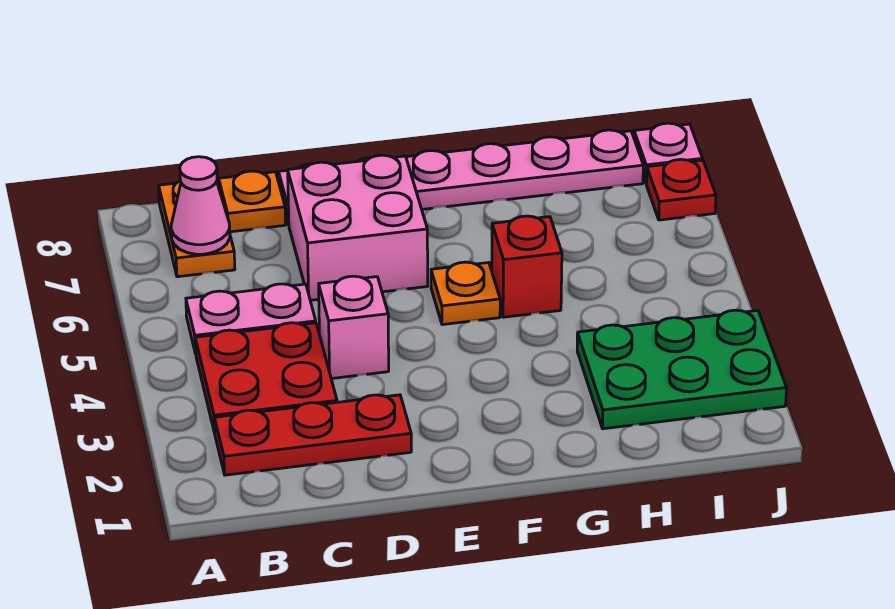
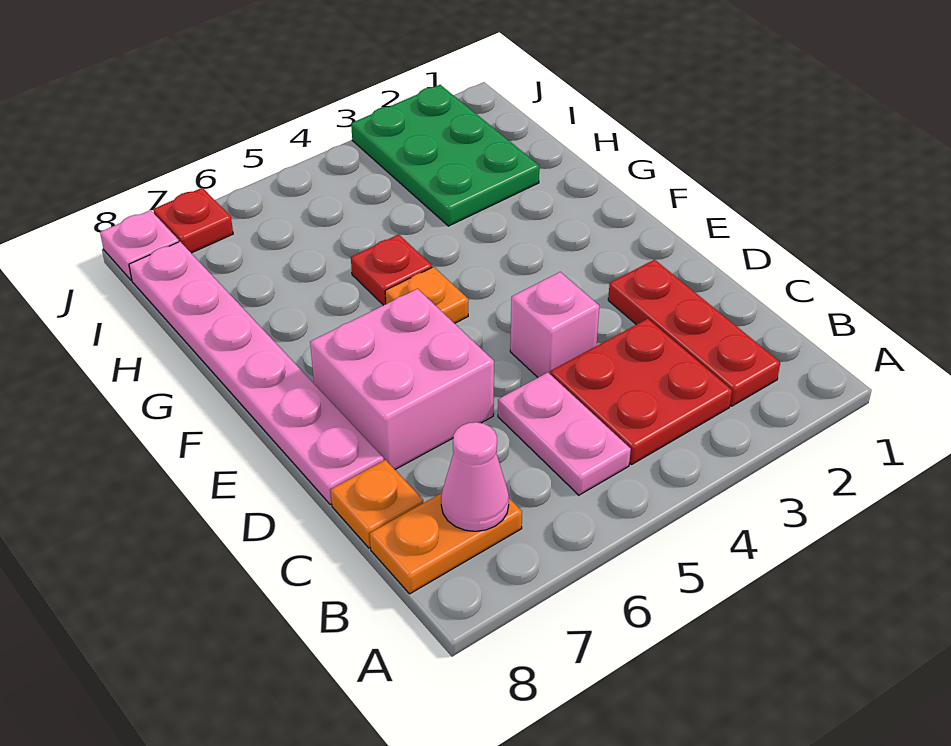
red brick G5 level 1 -> red plate G5 level 1

